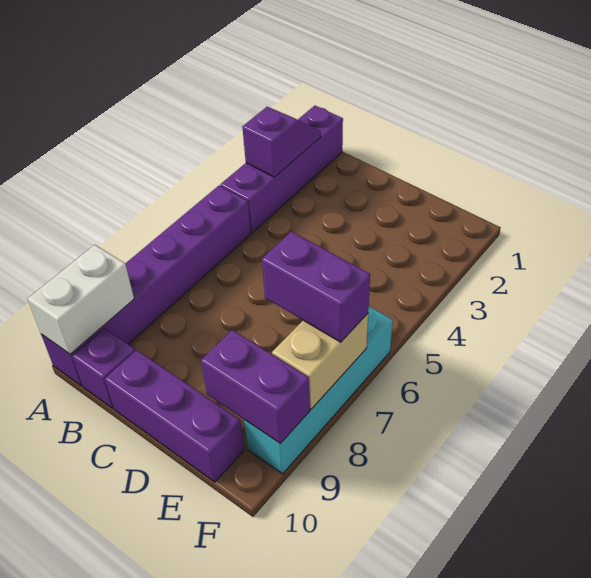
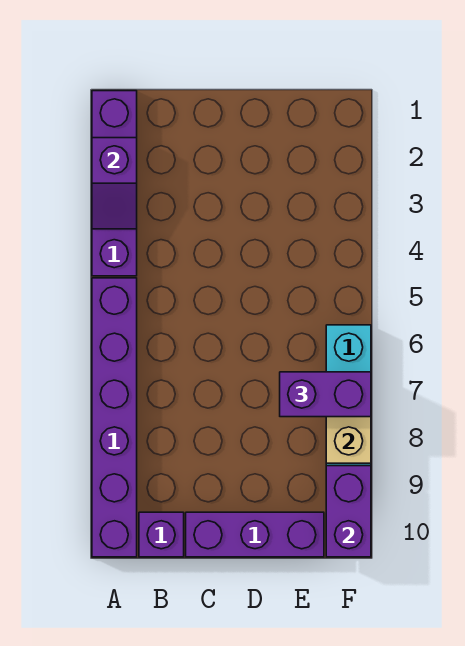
purple slope A2:A3 level 2 top 3 -> purple slope A2:A3 level 2 top 2
white brick A9:A10 level 2 -> none
purple brick E9:F9 level 2 -> purple brick F9:F10 level 2

